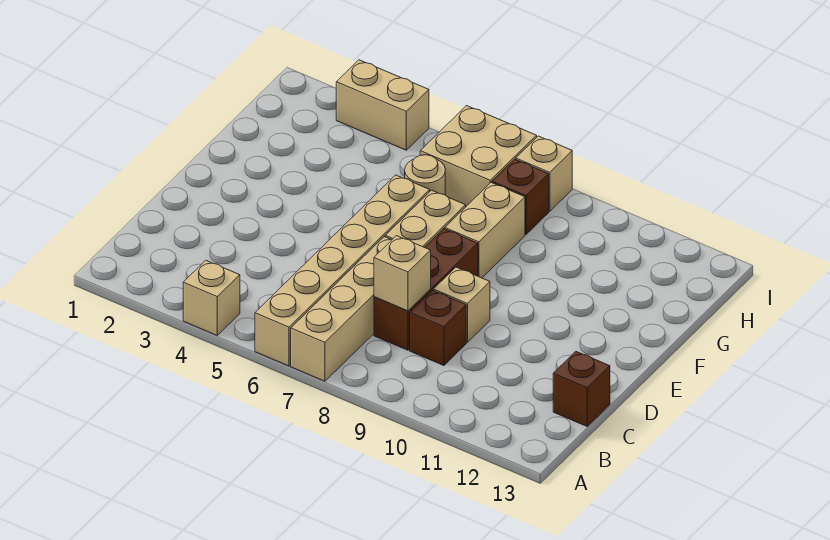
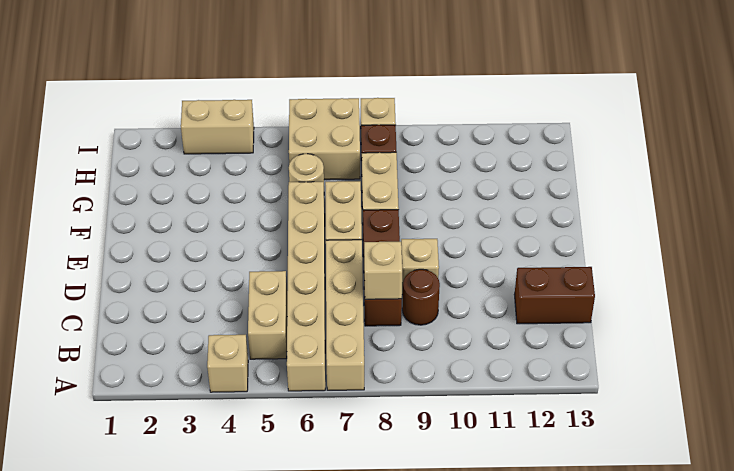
none -> tan brick B5:C5 level 1
brown brick C9 level 1 -> brown round brick C9 level 1
brown brick C13 level 1 -> brown brick C12:C13 level 1

